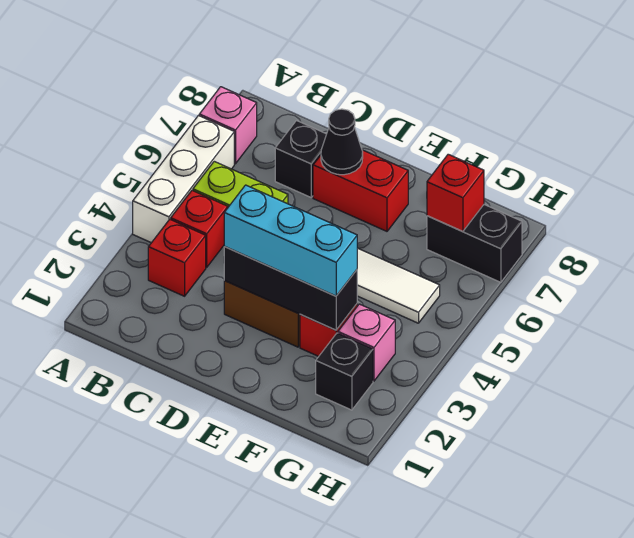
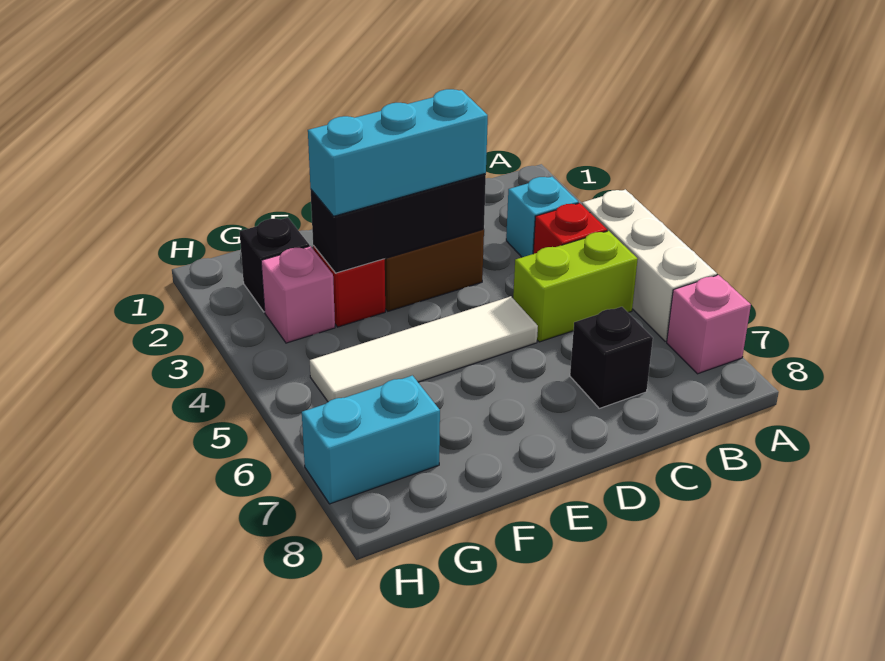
red brick B3 level 1 -> cyan brick B3 level 1
red brick D7:E7 level 1 -> none
black cone D7 level 2 -> none
black brick G7:H7 level 1 -> cyan brick G7:H7 level 1
red brick G7 level 2 -> none

